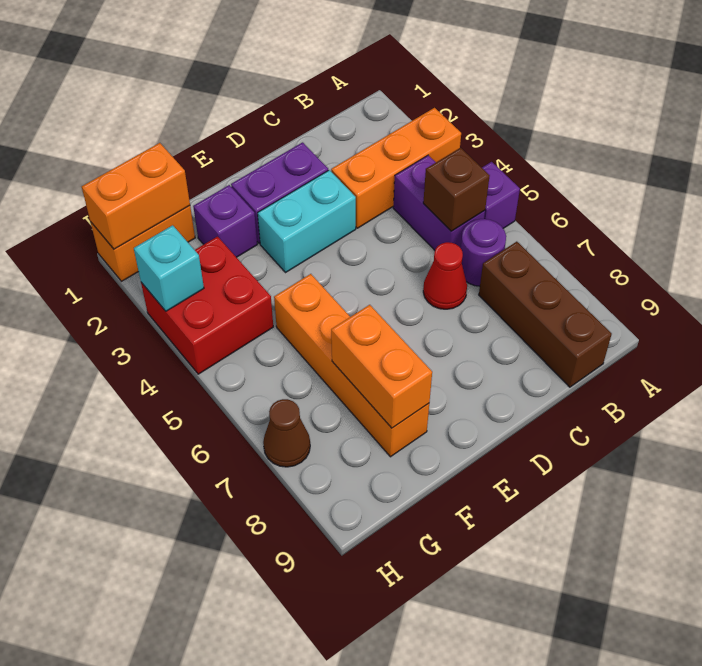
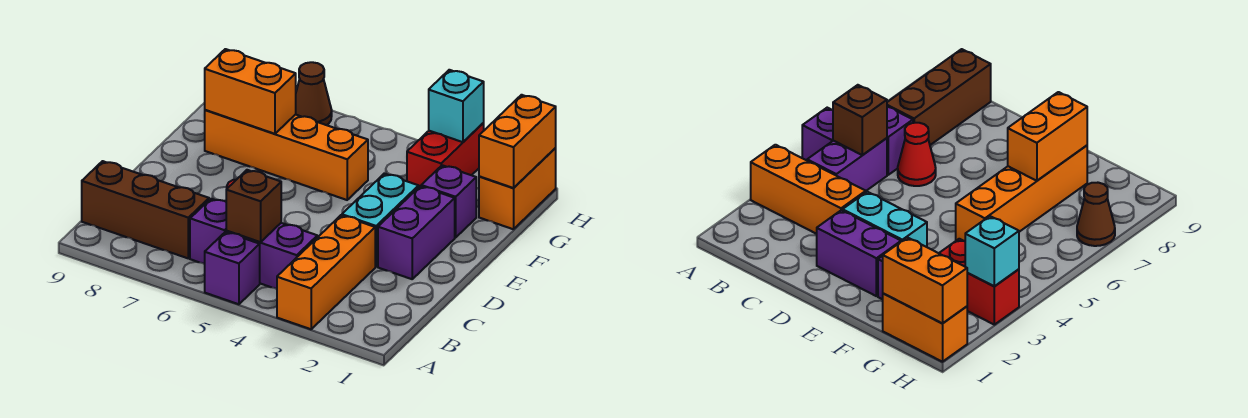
purple round brick B6 level 1 -> purple brick B6 level 1
red brick G3:H4 level 1 -> red brick G3:H3 level 1

